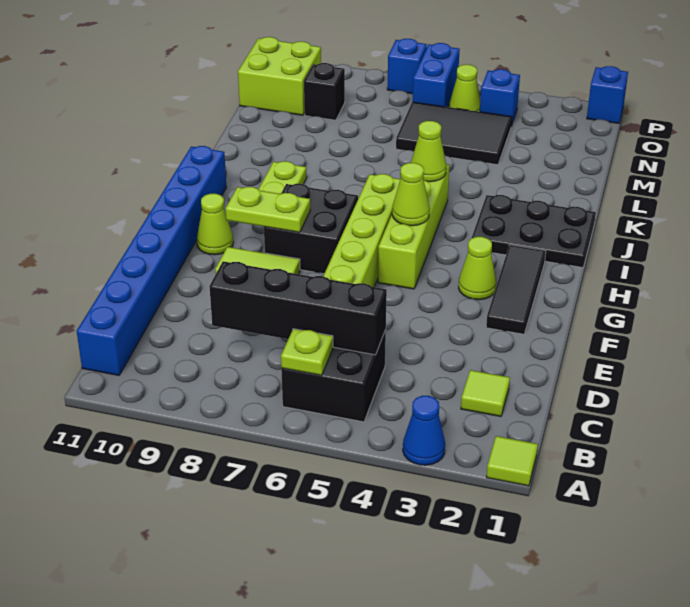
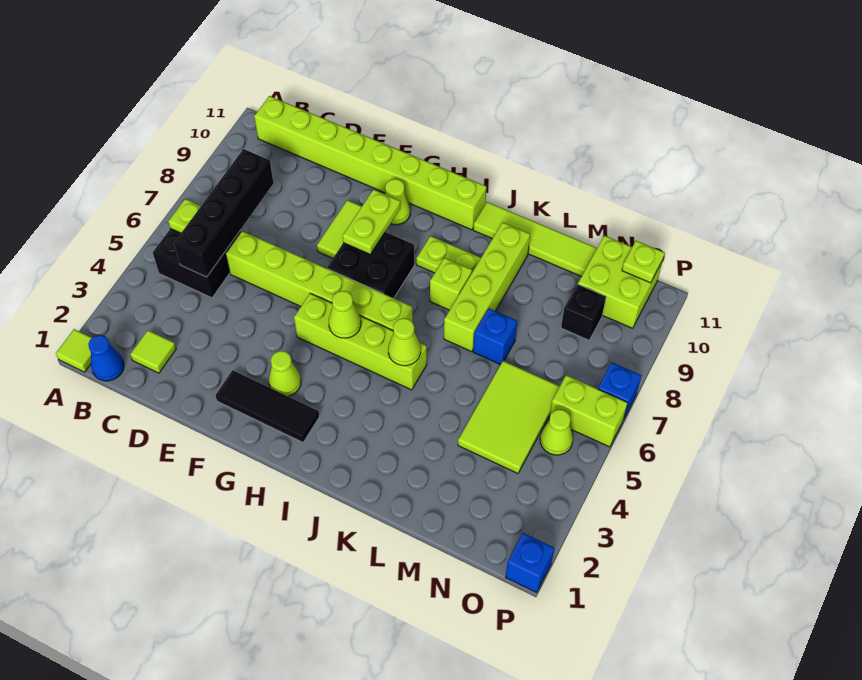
blue cone A3 level 1 -> blue cone B1 level 1
blue brick B11:I11 level 1 -> lime brick B11:I11 level 1
black plate I1:J3 level 1 -> none
none -> lime brick J8 level 1
none -> lime tile J11:M11 level 1
none -> lime brick K7:K10 level 1
black tile M4:N6 level 1 -> lime tile M4:N6 level 1
blue brick O4 level 1 -> blue brick L7 level 1
blue brick O6:P6 level 1 -> lime brick O6:P6 level 1
none -> lime plate O11 level 2

